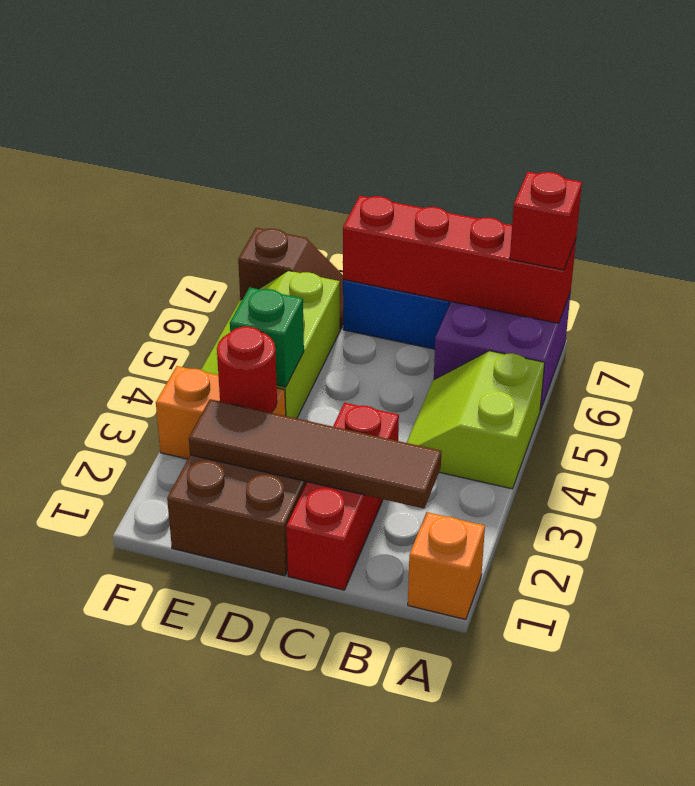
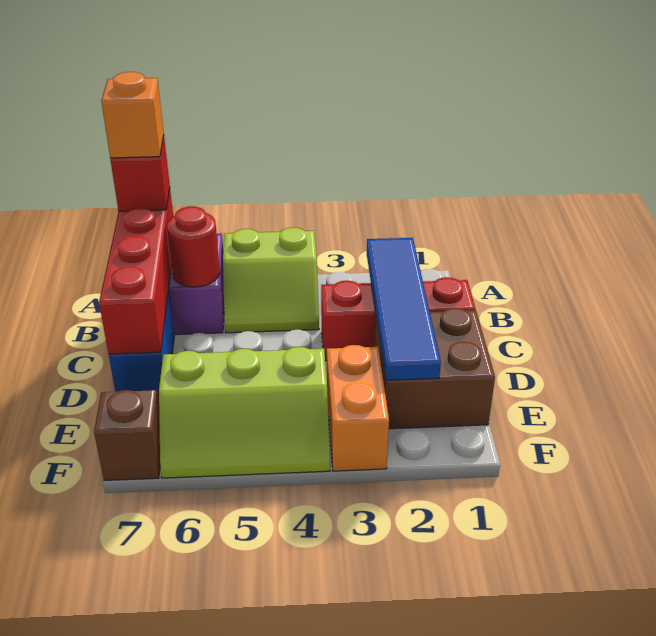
orange brick A1 level 1 -> orange brick A7 level 4
brown tile B2:E2 level 2 -> blue tile B2:E2 level 2
red round brick E3 level 2 -> red round brick B6 level 2
green brick E4 level 2 -> none

